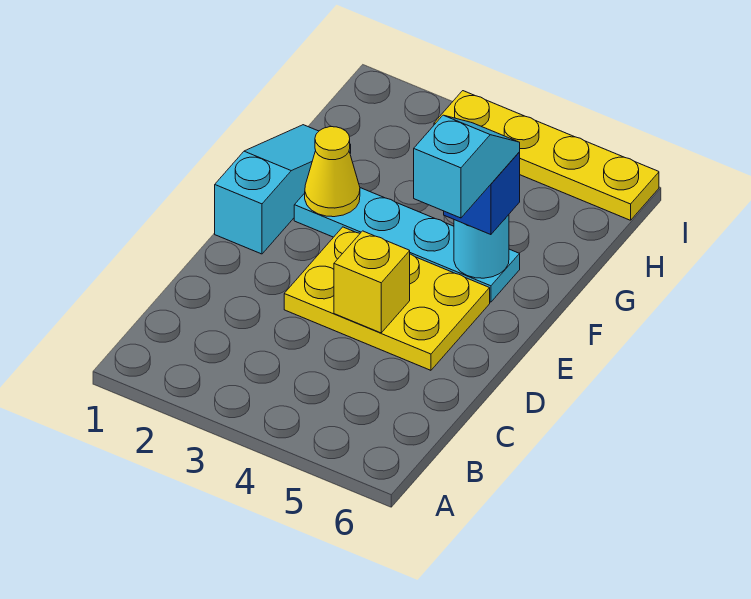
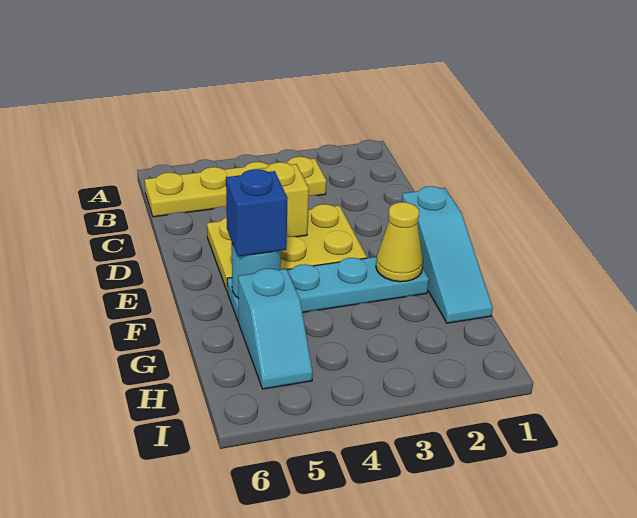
cyan slope E5:F5 level 4 top E -> cyan slope G5:H5 level 1 top G
yellow plate I3:I6 level 1 -> yellow plate B3:B6 level 1

